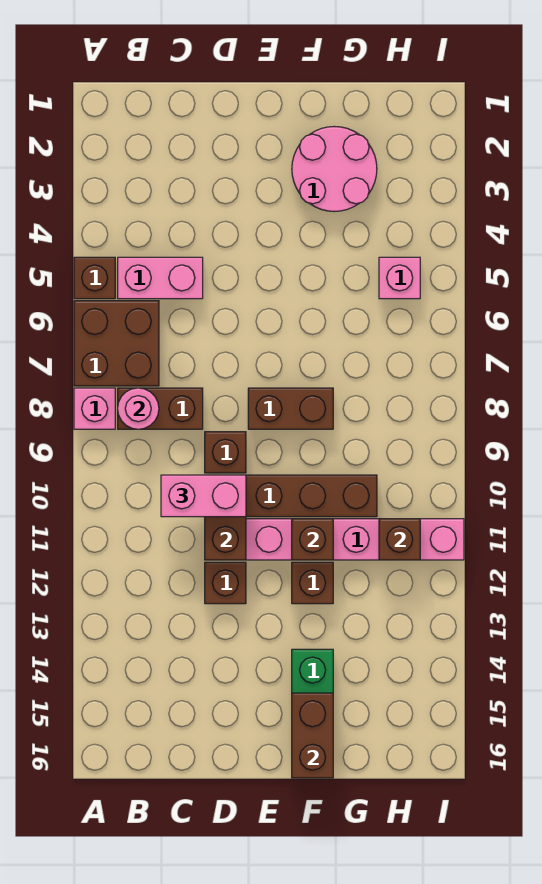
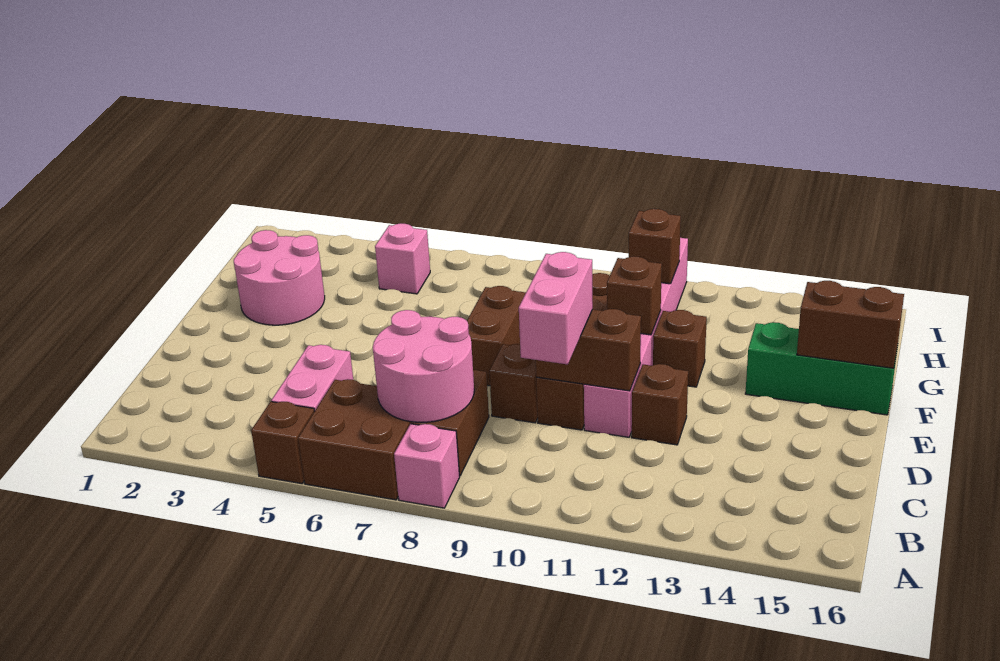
pink round brick B8 level 2 -> pink round brick B7:C8 level 2

